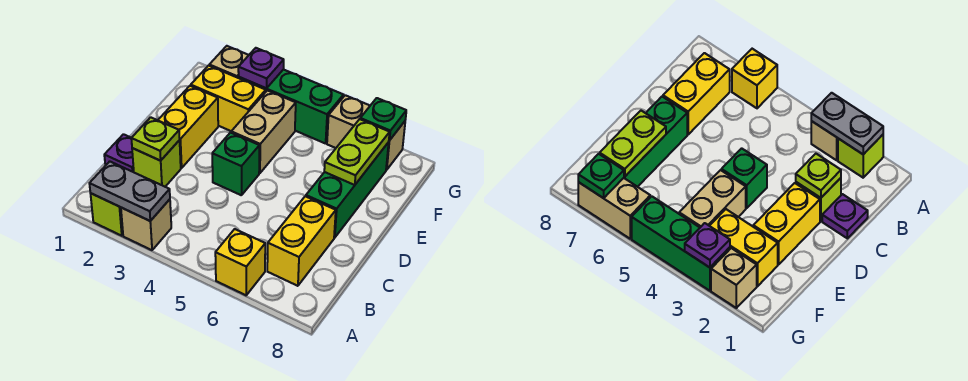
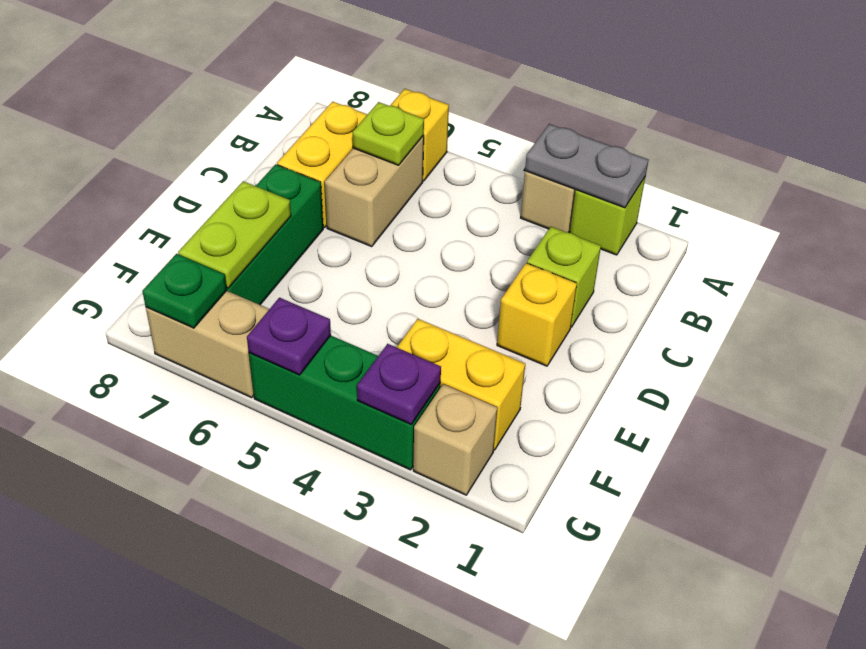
purple plate C1 level 1 -> purple plate G5 level 2
lime plate C2 level 2 -> lime plate B6 level 2
yellow brick D2:E2 level 1 -> yellow brick D2 level 1
green brick D4 level 1 -> none
tan brick E4:F4 level 1 -> tan brick B6:C6 level 1

